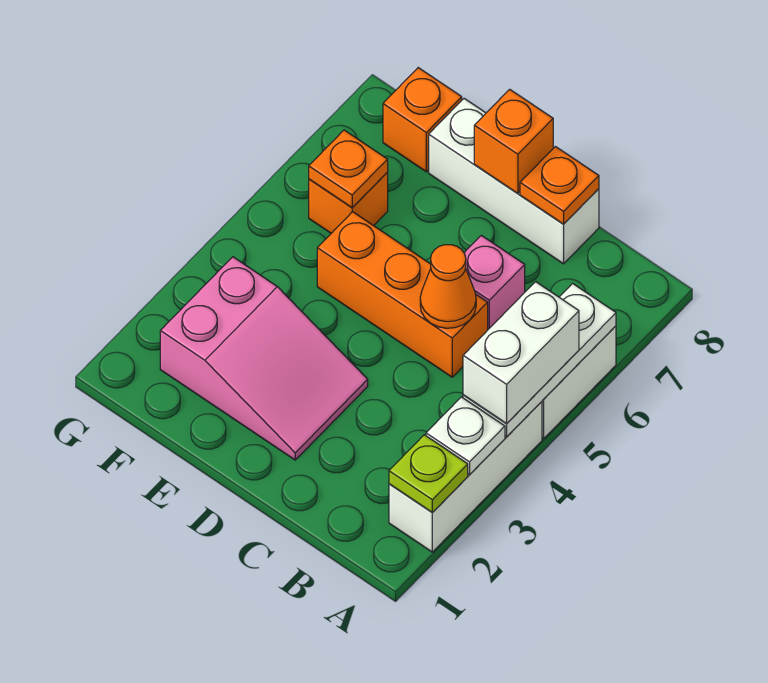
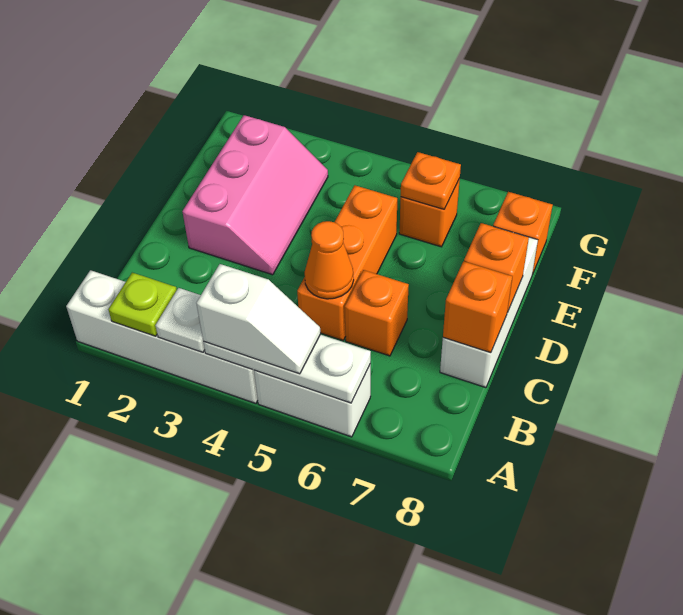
white brick A2:A4 level 1 -> white brick A1:A4 level 1
white brick A4:A5 level 3 -> white slope A4:A5 level 3 top 4
pink brick C6 level 1 -> orange brick C6 level 1
orange plate C8 level 2 -> orange brick C8 level 2
pink slope D2:F3 level 1 top F -> pink slope D2:F3 level 1 top 2

